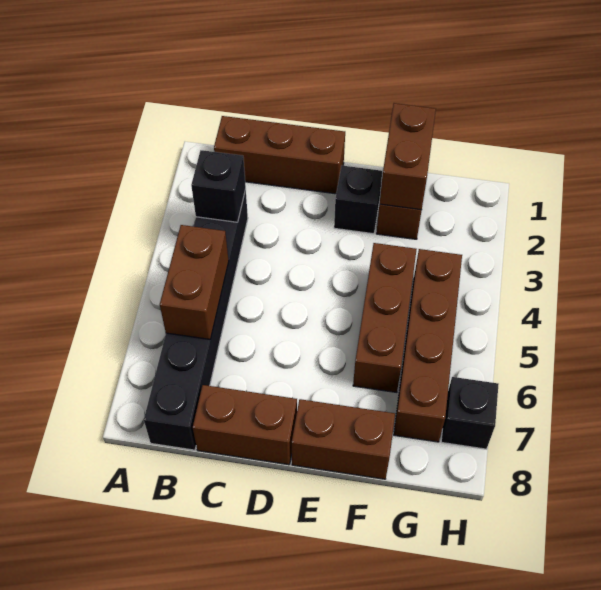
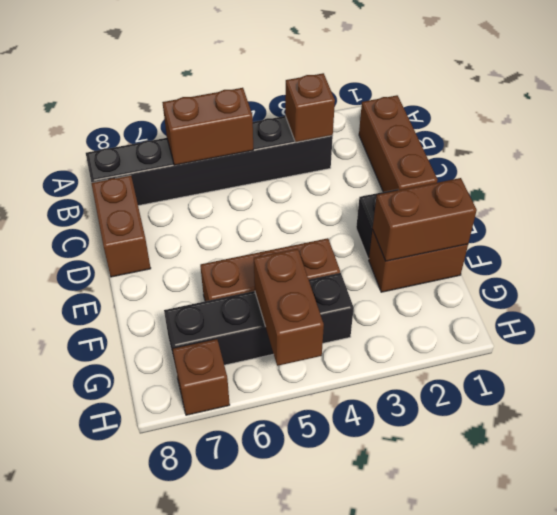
black brick B3 level 2 -> brown brick B3 level 2
brown brick E8:F8 level 1 -> brown brick G5:H5 level 2
brown brick G4:G7 level 1 -> black brick G4:G7 level 1
black brick H7 level 1 -> brown brick H7 level 1

